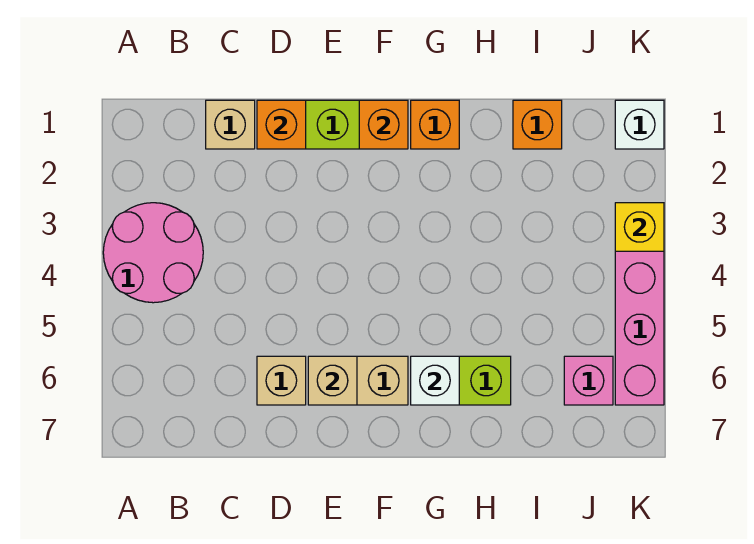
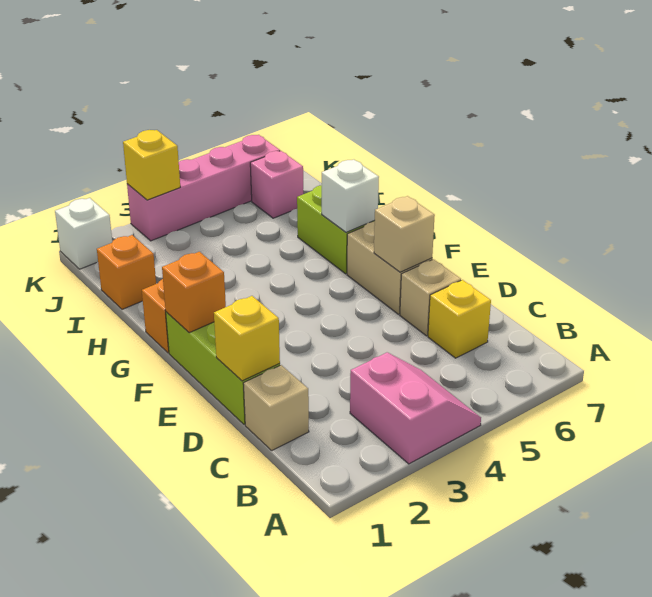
pink round brick A3:B4 level 1 -> pink slope A3:B4 level 1 top 3
none -> yellow brick C6 level 1
orange brick D1 level 2 -> yellow brick D1 level 2

